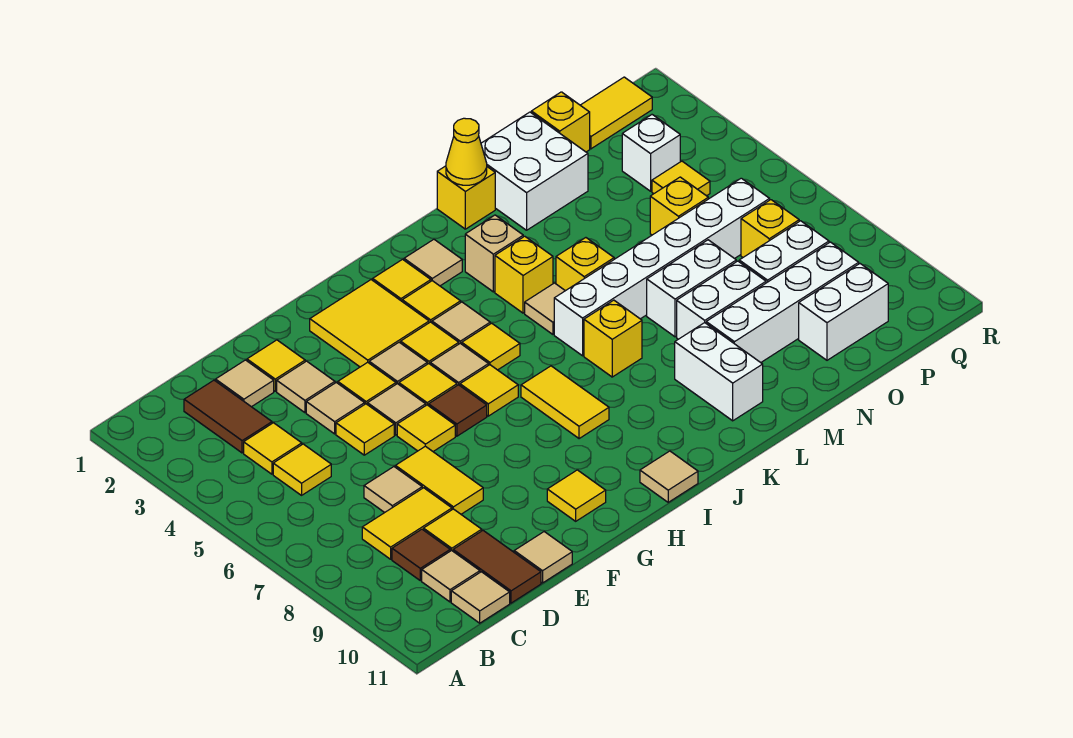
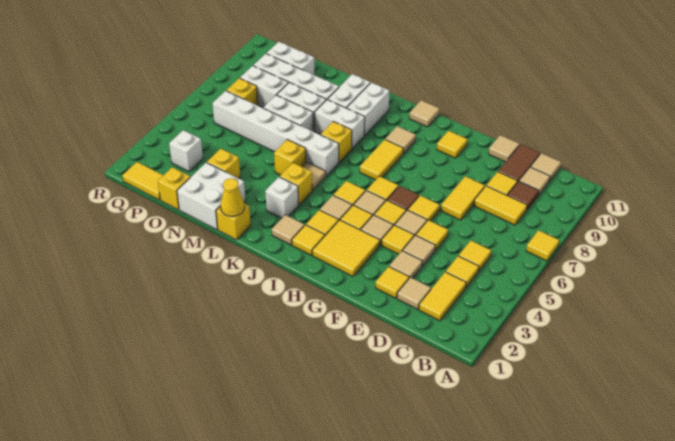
brown tile C2:C3 level 1 -> yellow tile C2:C3 level 1
tan tile D7 level 1 -> tan tile I9 level 1
tan brick K3 level 1 -> white brick K3 level 1
none -> white brick K8:L8 level 1
none -> white brick K9:K10 level 1
yellow brick O5 level 1 -> yellow brick N3 level 1
yellow tile P4 level 1 -> yellow tile A7 level 1

